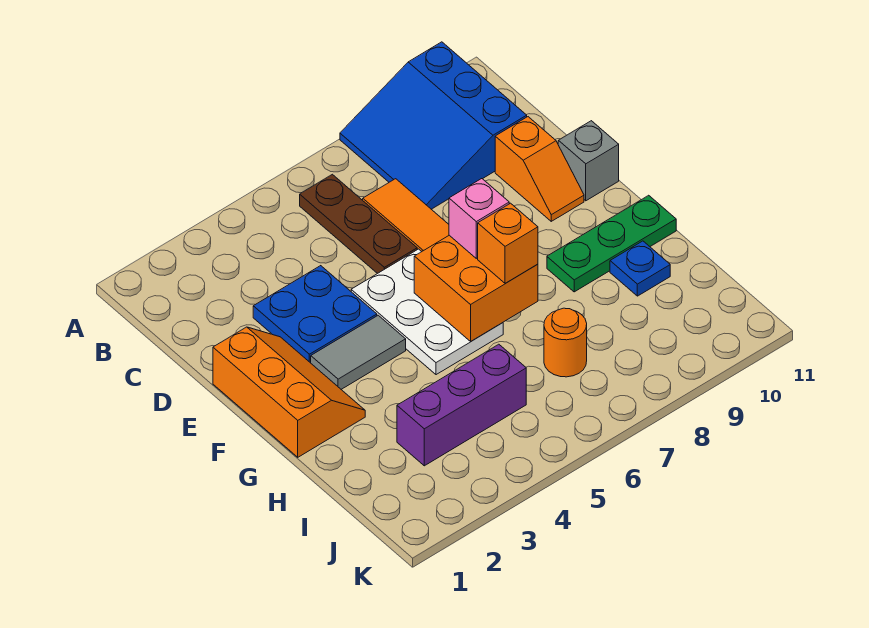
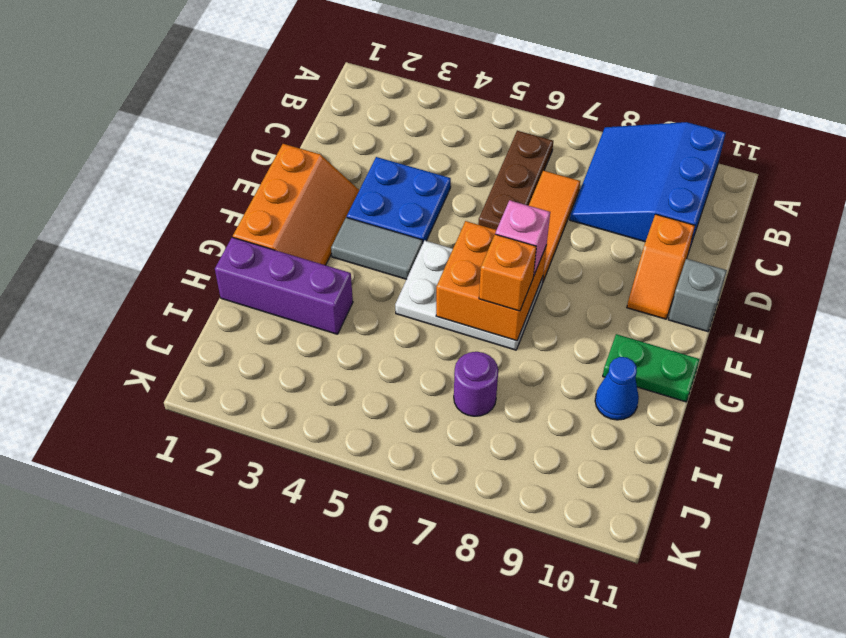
white plate E5:G6 level 1 -> white plate F5:G7 level 1
green plate G9:G11 level 1 -> green plate G10:G11 level 1
blue plate H10 level 1 -> blue cone H10 level 1
purple brick I3:I5 level 1 -> purple brick H1:H3 level 1
orange round brick I7 level 1 -> purple round brick I7 level 1

